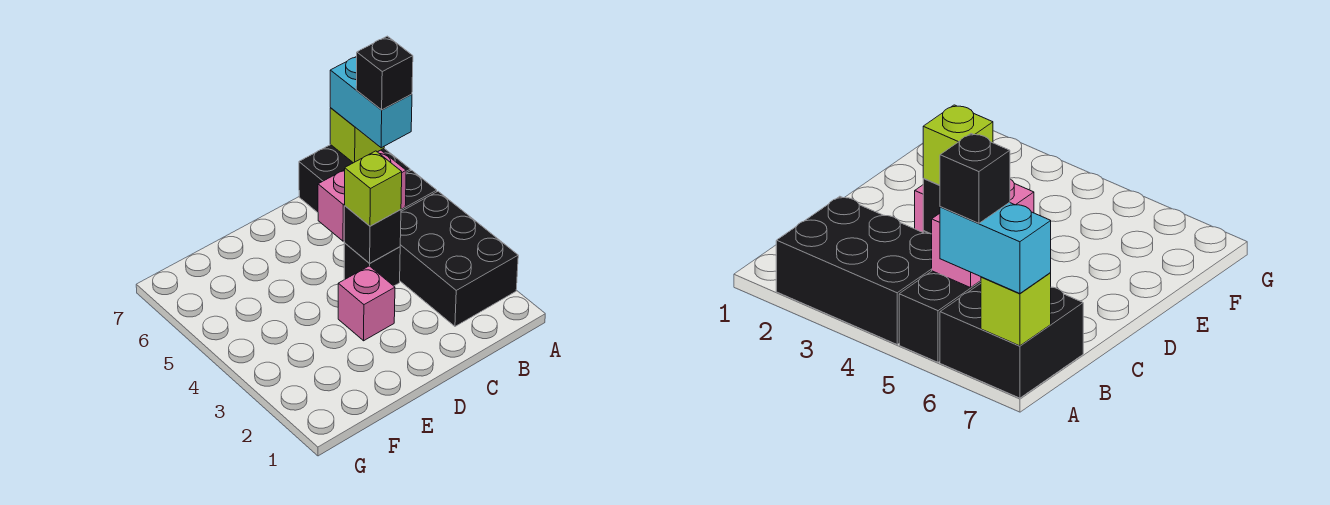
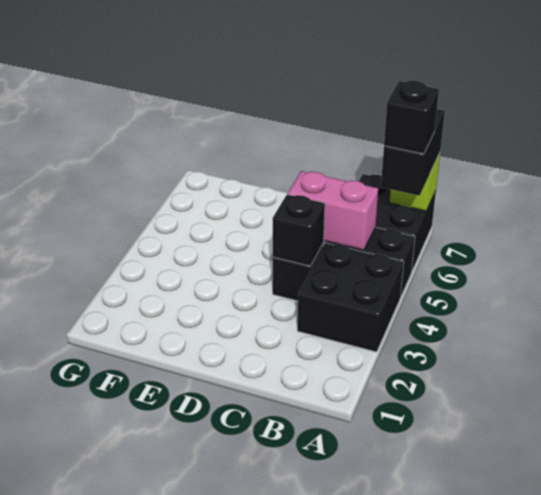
black brick A2:B4 level 1 -> black brick A3:B4 level 1
cyan brick A6:A7 level 3 -> black brick A6:A7 level 3
lime brick C4 level 3 -> none
pink brick D3 level 1 -> none

